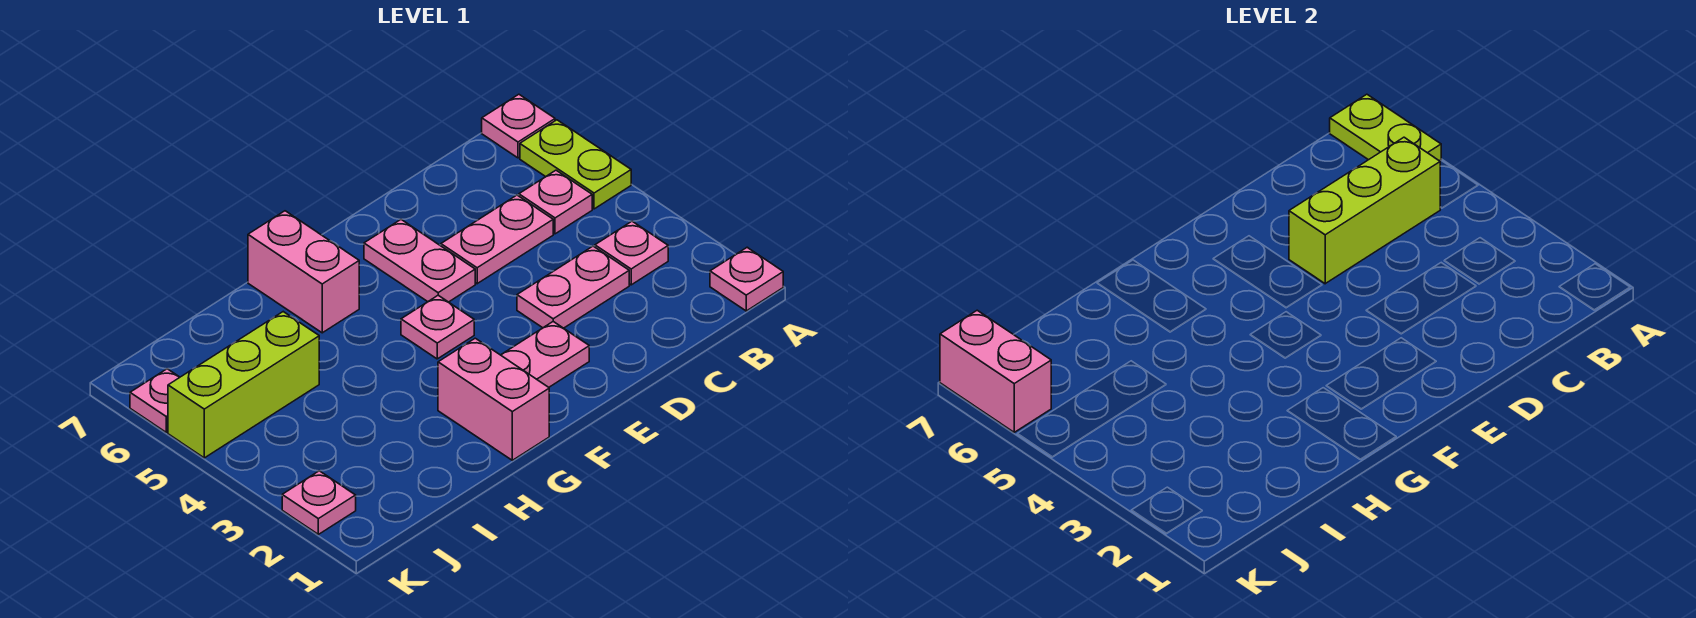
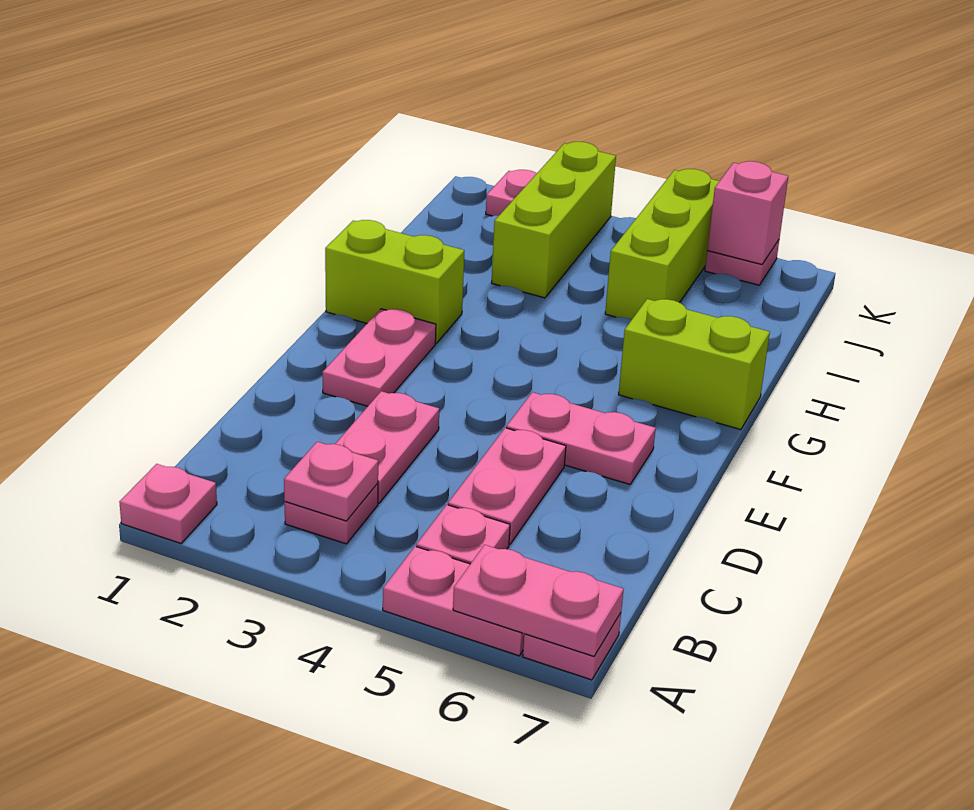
lime plate A5:A6 level 1 -> pink plate A5:A6 level 1
lime plate A6:A7 level 2 -> pink plate A6:A7 level 2
lime brick B5:D5 level 2 -> lime brick I3:K3 level 1
pink plate F4 level 1 -> pink plate B3 level 2
pink brick G1:G2 level 1 -> lime brick G1:G2 level 1
pink brick G6:G7 level 1 -> lime brick G6:G7 level 1
pink brick K6:K7 level 2 -> pink brick K6 level 2

